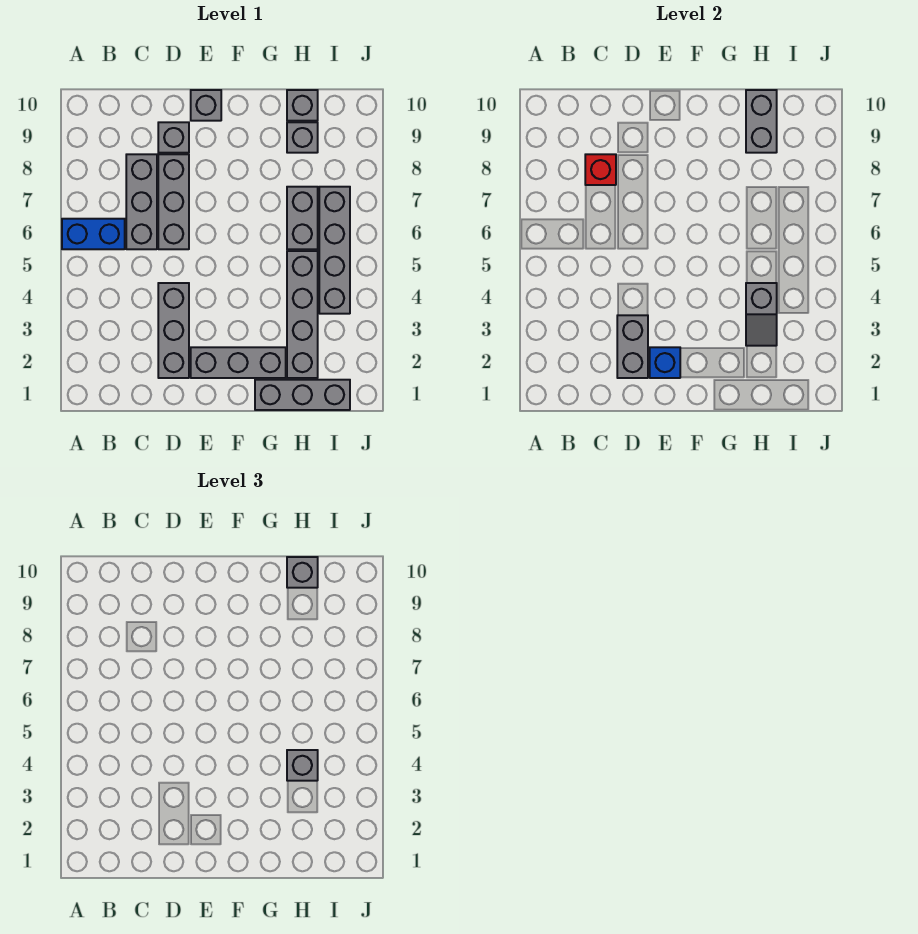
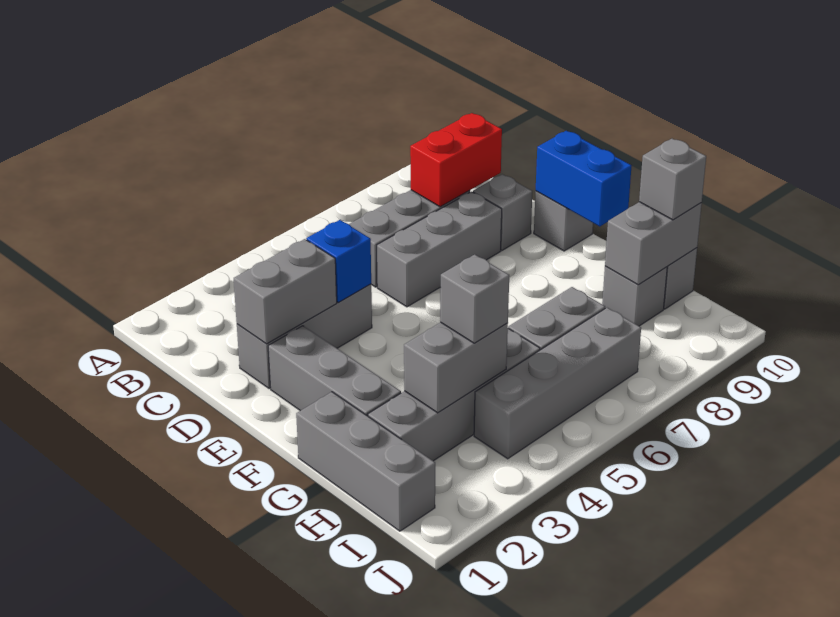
blue brick A6:B6 level 1 -> blue brick E10:F10 level 2
red brick C8 level 2 -> red brick C8:C9 level 2
blue brick E2 level 2 -> blue brick D4 level 2
grey slope H3:H4 level 2 top 4 -> grey brick H3:H4 level 2

